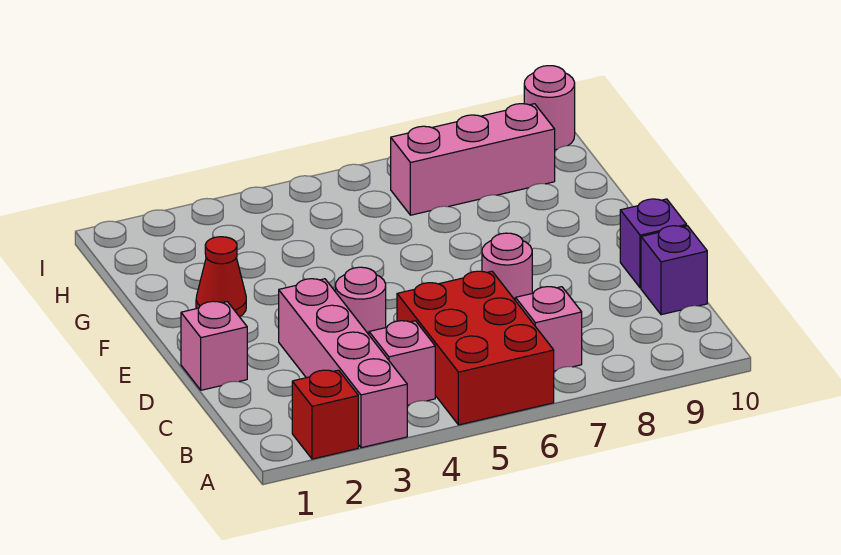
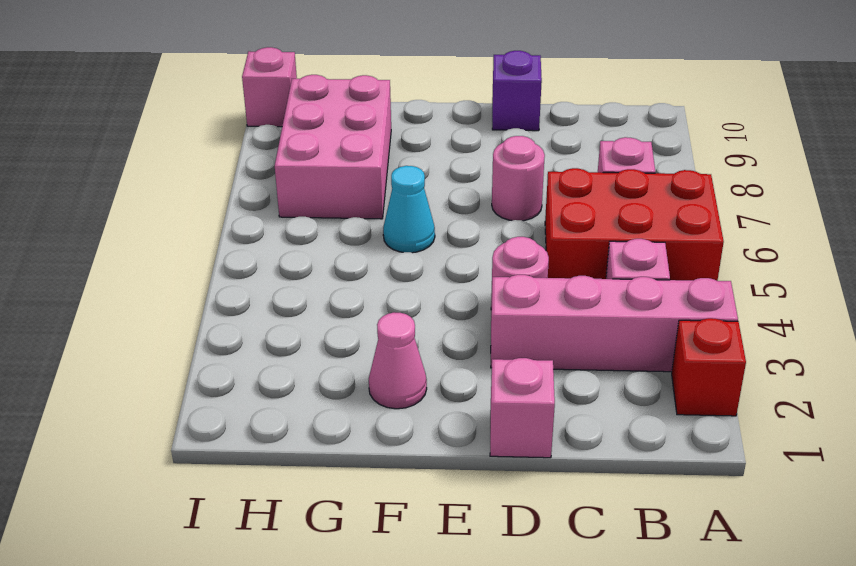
purple brick C10 level 1 -> none
red cone F2 level 1 -> pink cone F2 level 1
none -> cyan cone F6 level 1
pink brick H7:H9 level 1 -> pink brick G7:H9 level 1
pink round brick I10 level 1 -> pink brick I10 level 1

